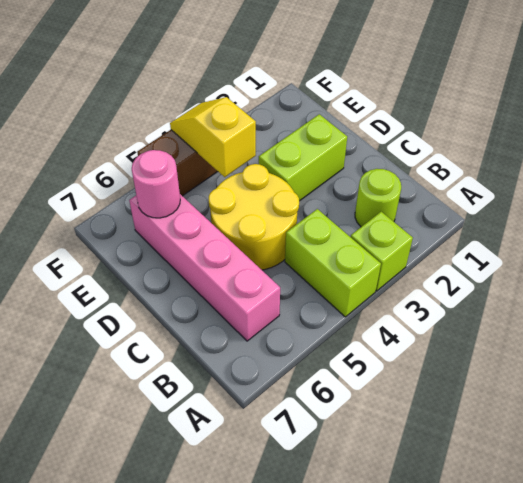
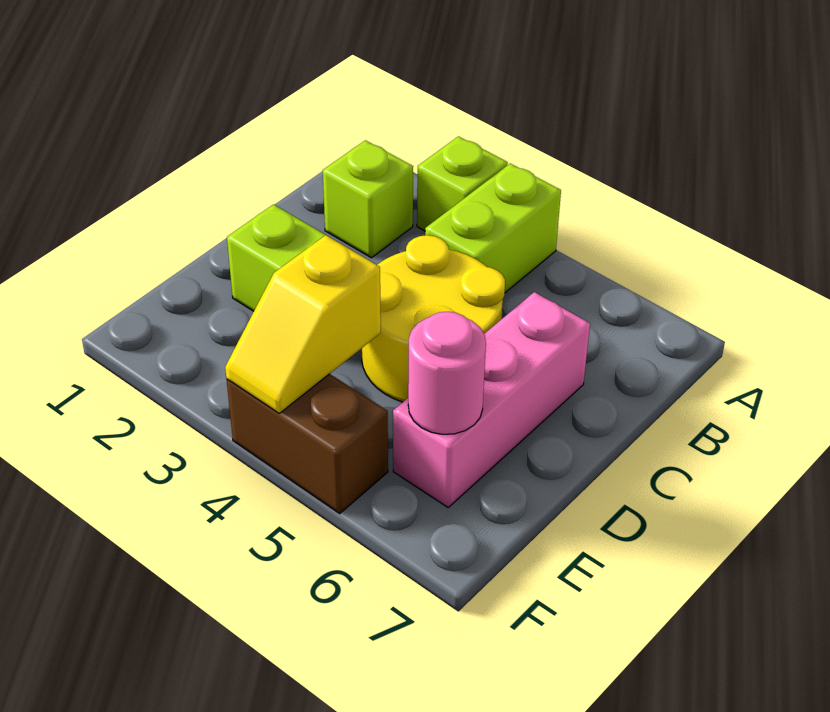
lime round brick B2 level 1 -> lime brick B2 level 1
pink brick B6:E6 level 1 -> pink brick C6:E6 level 1

